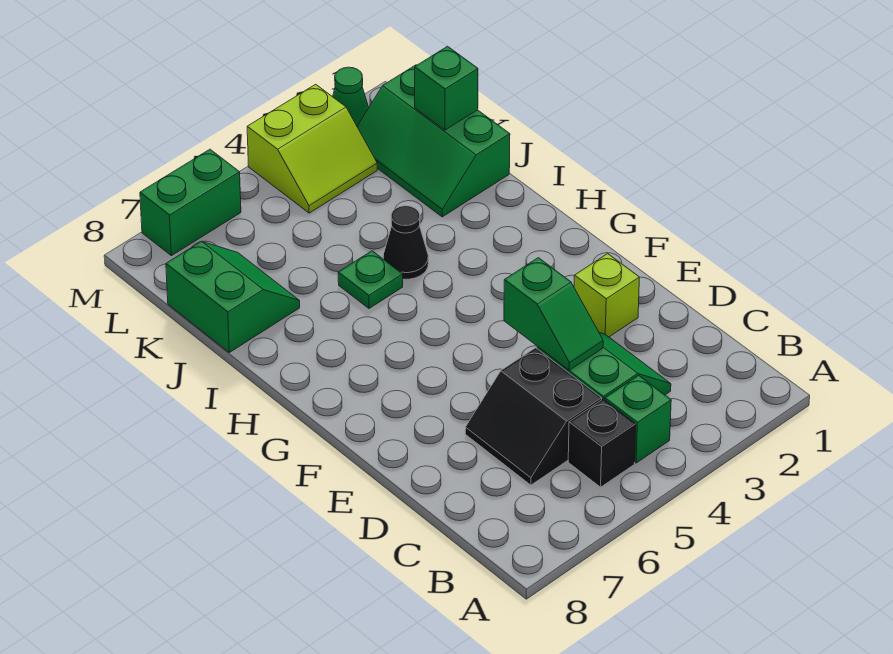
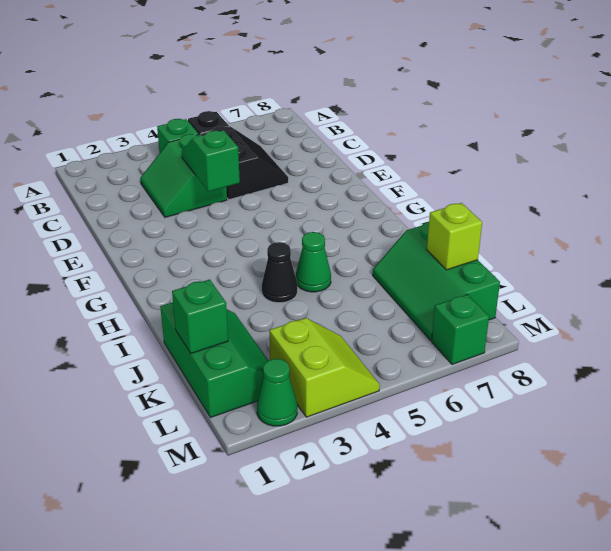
lime brick E2 level 1 -> lime brick K8 level 2
green plate I5 level 1 -> green cone I5 level 1
green slope J7:K8 level 1 top 8 -> green slope J7:L8 level 1 top 8
lime slope L3:M4 level 1 top M -> lime slope L3:M4 level 1 top 3
green brick M6:M7 level 1 -> green brick M7 level 1

